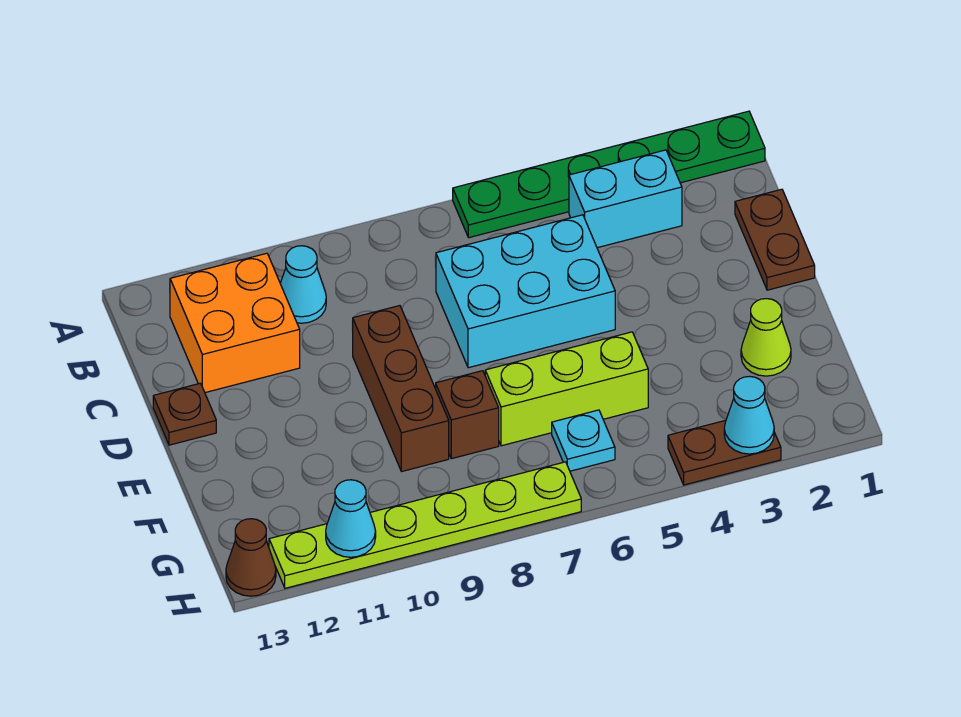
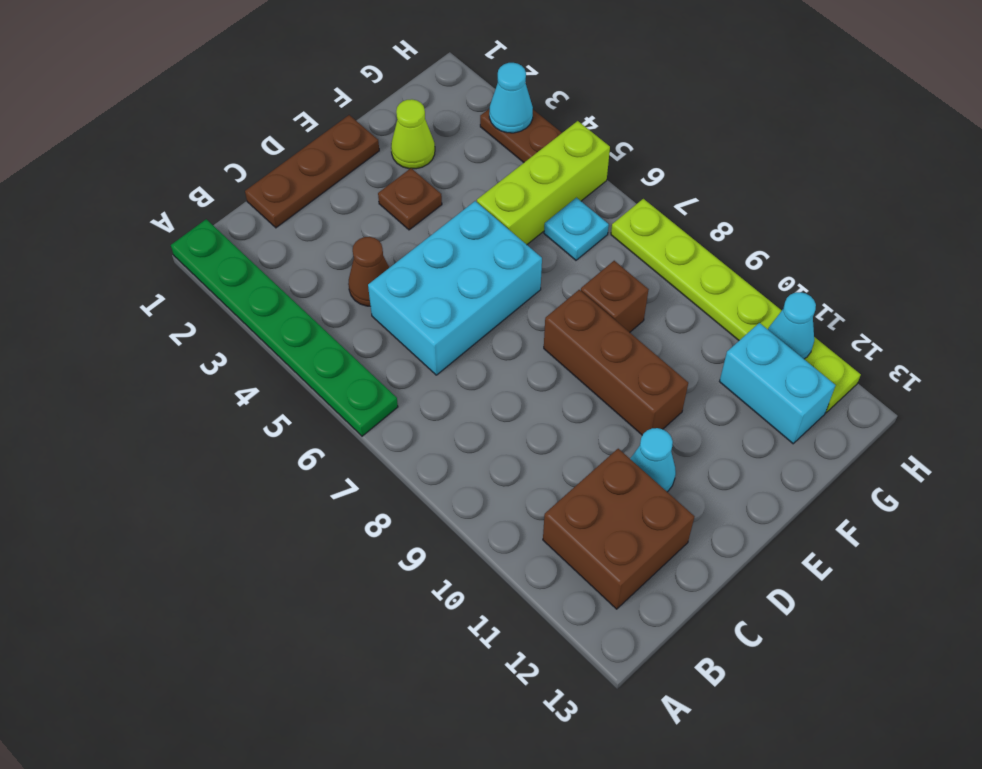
cyan brick B3:B4 level 1 -> cyan brick G11:G12 level 1
cyan cone B10 level 1 -> cyan cone D11 level 1
orange brick B11:C12 level 1 -> brown brick B11:C12 level 1
brown plate C1:D1 level 1 -> brown plate C1:E1 level 1
cyan brick C5:D7 level 1 -> cyan brick C5:E6 level 1
brown brick D9:F9 level 1 -> brown brick E8:E10 level 1
brown plate D13 level 1 -> brown plate E3 level 1
lime brick F5:F7 level 1 -> lime brick F5:H5 level 1
brown cone H13 level 1 -> brown cone C4 level 1

